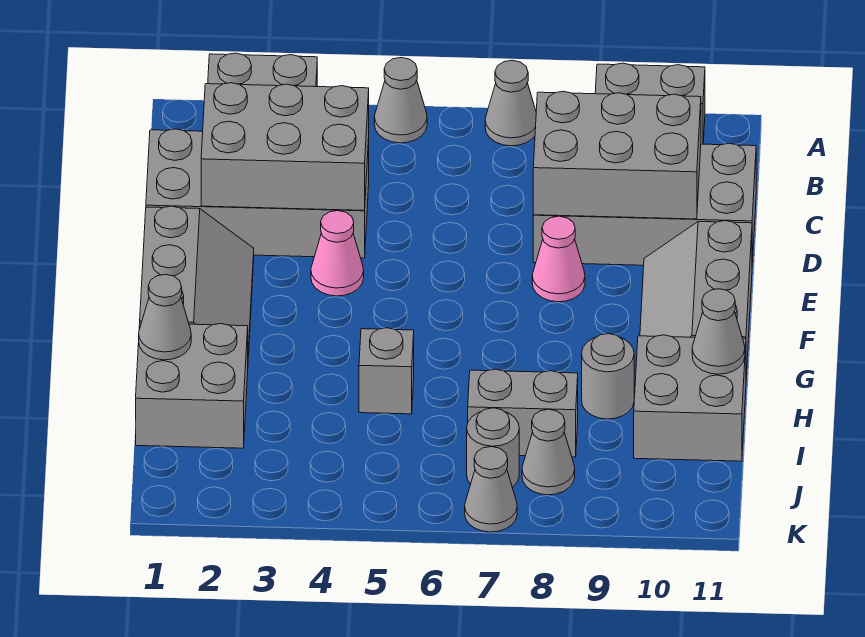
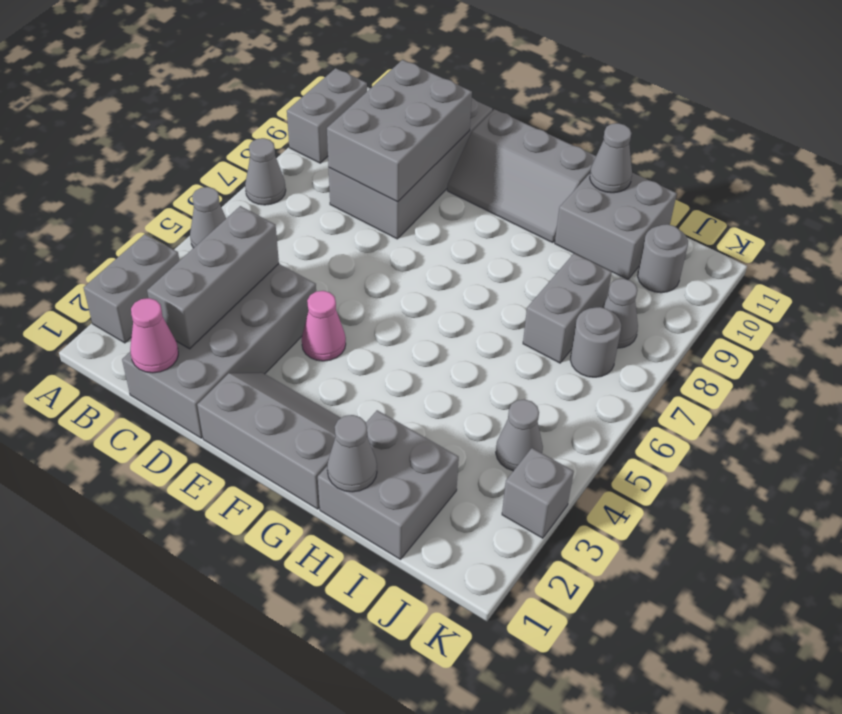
grey brick C2:D4 level 2 -> grey brick C2:C4 level 2
pink cone E8 level 1 -> pink cone C1 level 2
grey brick H5 level 1 -> grey brick K3 level 1
grey round brick H9 level 1 -> grey round brick J10 level 1
grey cone K7 level 1 -> grey cone J4 level 1

